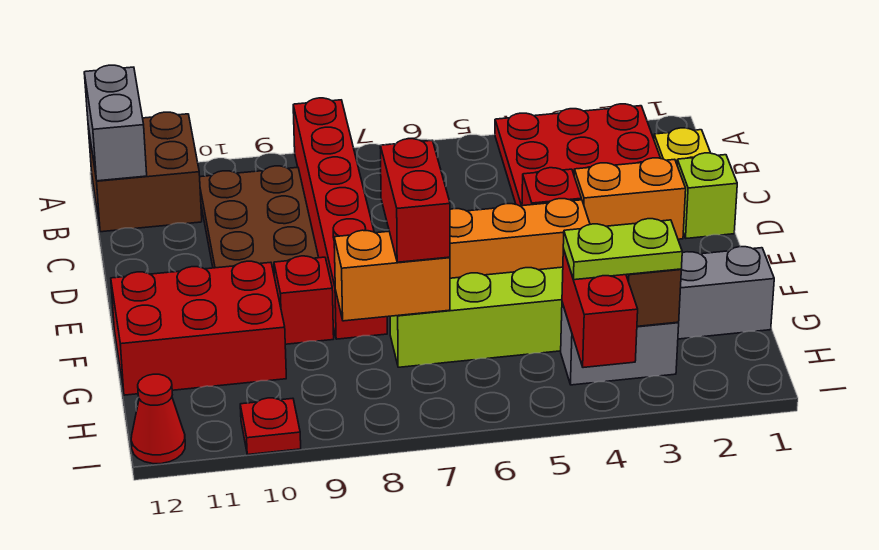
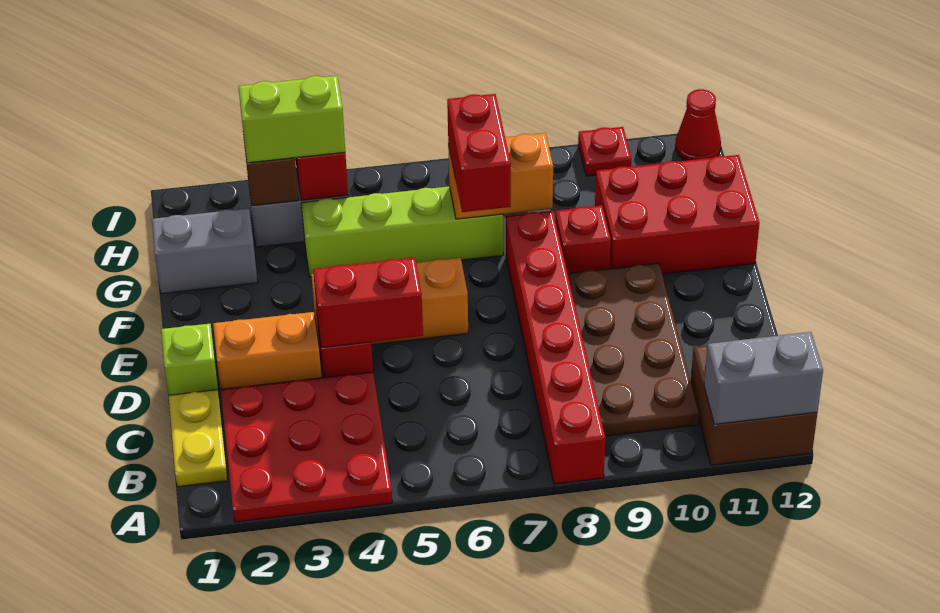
grey brick A12:B12 level 2 -> grey brick A11:A12 level 2
none -> red brick D4:D5 level 2
lime plate H3:H4 level 3 -> lime brick H3:H4 level 3

